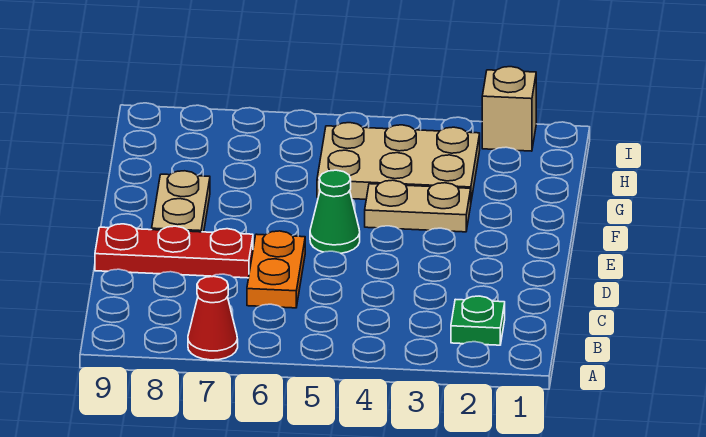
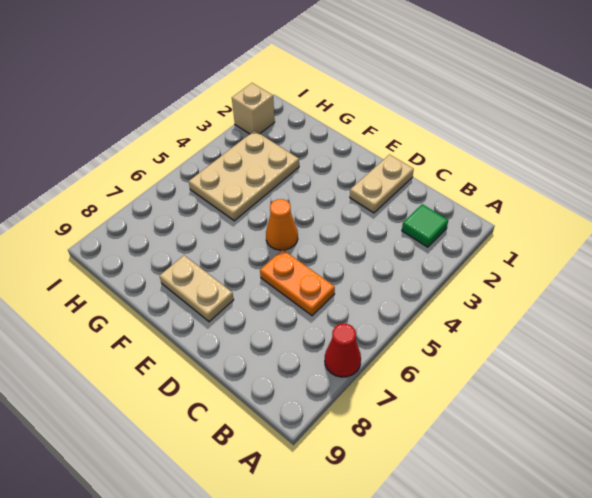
green plate B2 level 1 -> green tile B2 level 1
red plate D7:D9 level 1 -> none
green cone E5 level 1 -> orange cone E5 level 1
tan plate F3:F4 level 1 -> tan plate D1:D2 level 1

